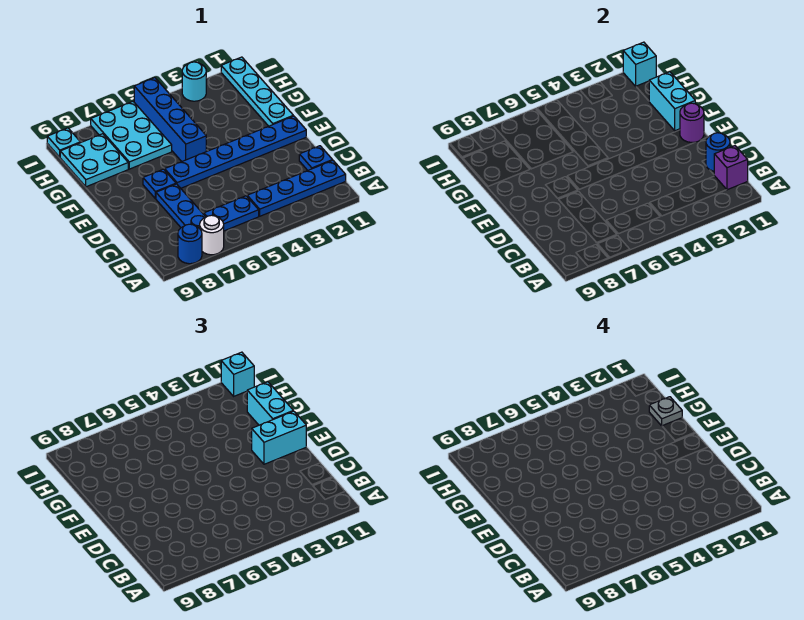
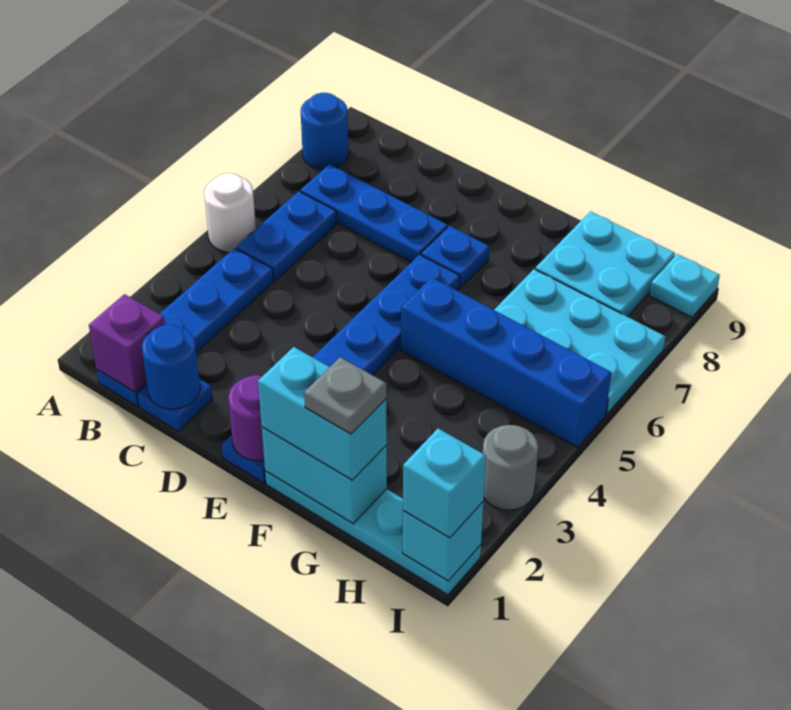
white round brick A7 level 1 -> white round brick A5 level 1
cyan brick E1:E2 level 3 -> none
cyan round brick I3 level 1 -> grey round brick I3 level 1

